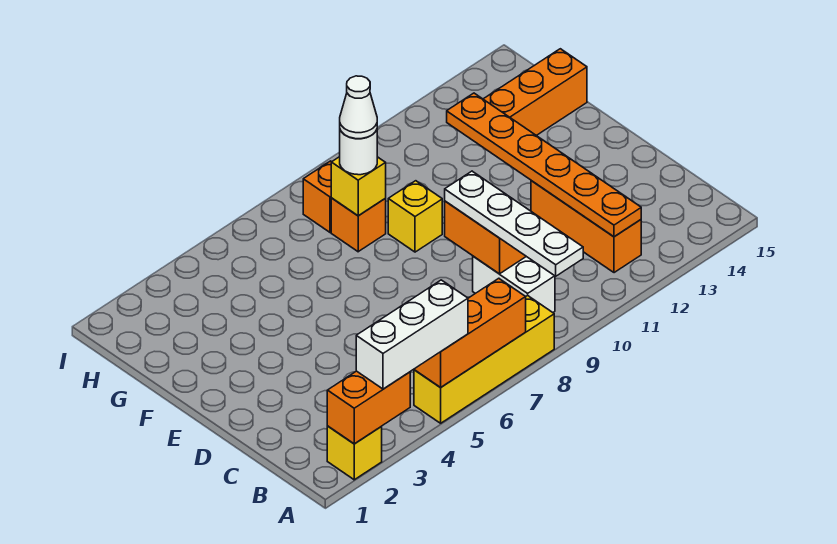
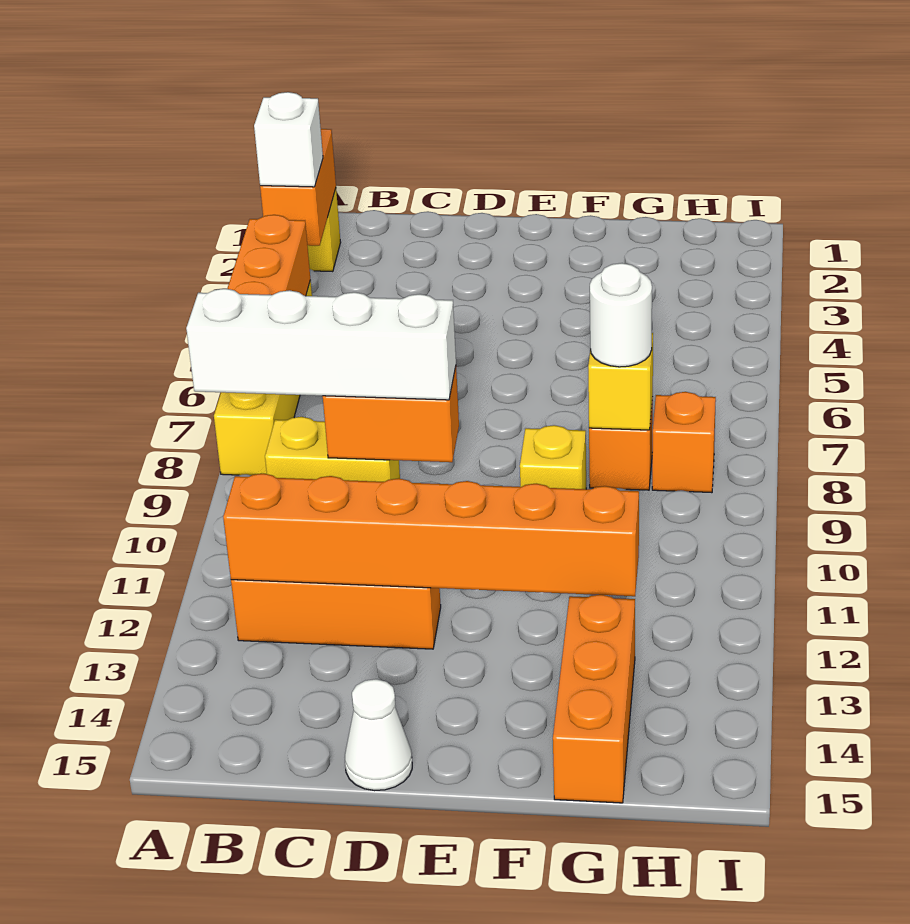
white brick A3:A5 level 3 -> white brick A3 level 3
white plate A9:D9 level 3 -> white brick A9:D9 level 3
white brick B9:C9 level 1 -> yellow brick B9:C9 level 1
orange plate B12:G12 level 2 -> orange brick B12:G12 level 2
white cone G8 level 4 -> white cone D15 level 1

